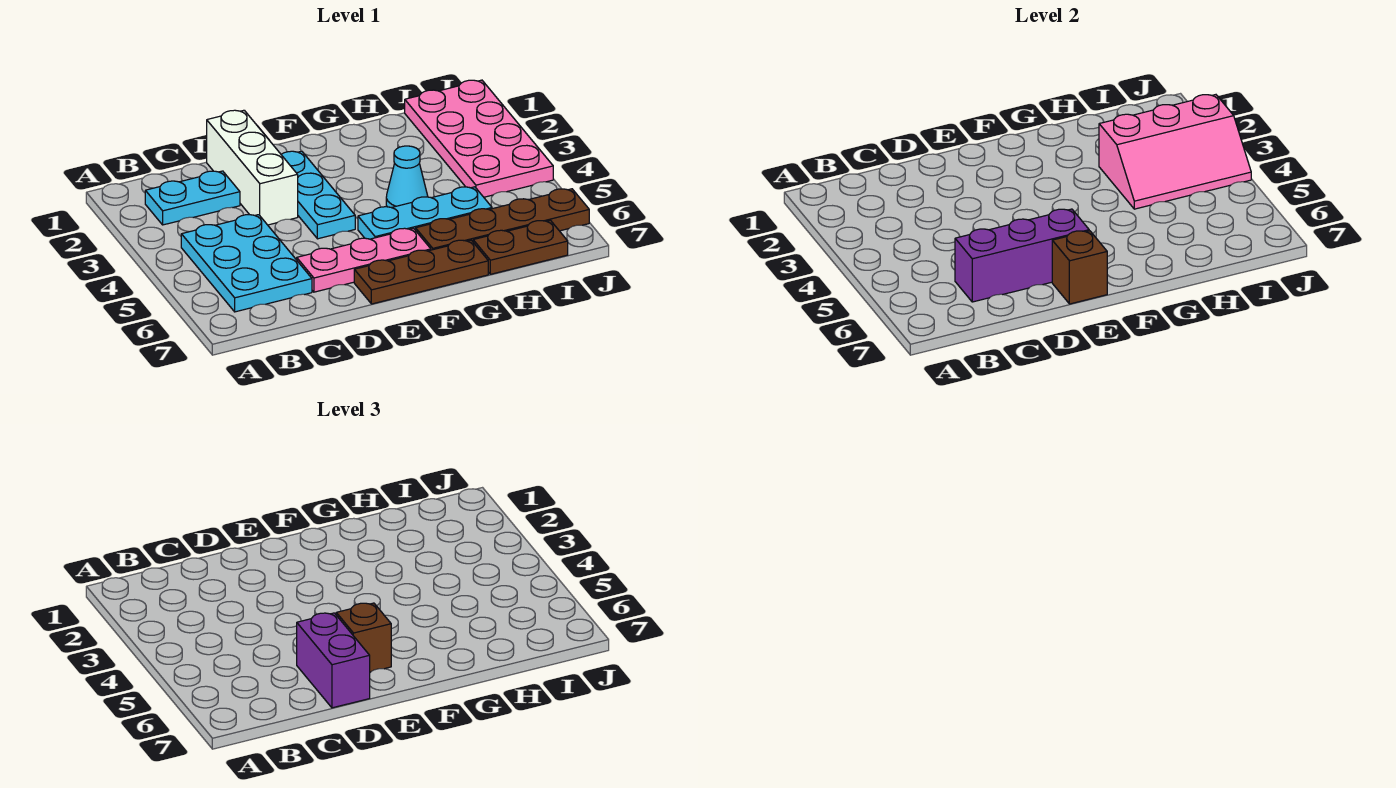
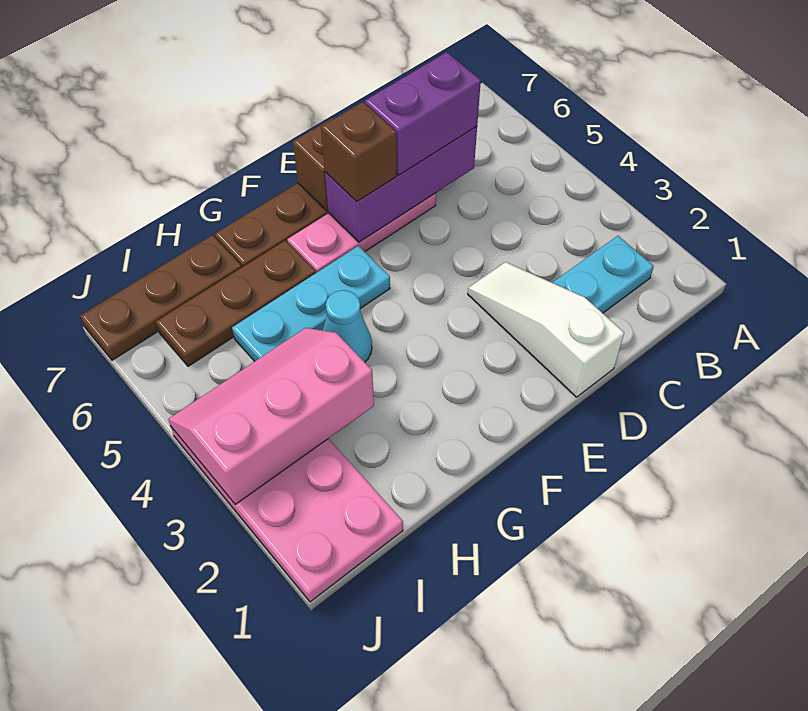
cyan plate B4:C6 level 1 -> none
white brick D1:D3 level 1 -> white slope D1:D3 level 1 top 1
purple brick D6:D7 level 3 -> purple brick C6:D6 level 3
cyan plate E2:E4 level 1 -> none
brown plate G6:J6 level 1 -> brown plate G6:I6 level 1
brown plate H7:I7 level 1 -> brown plate H7:J7 level 1

